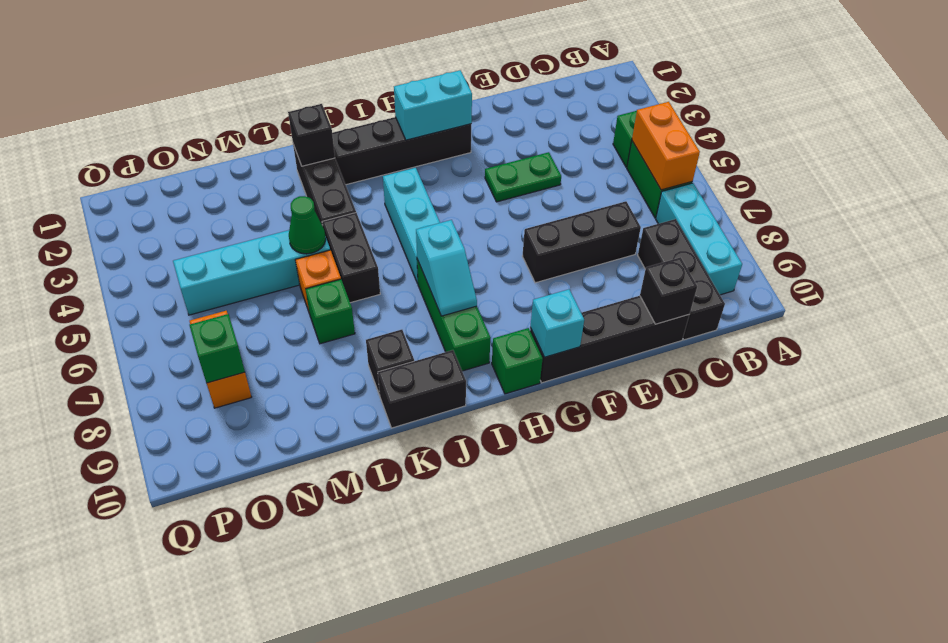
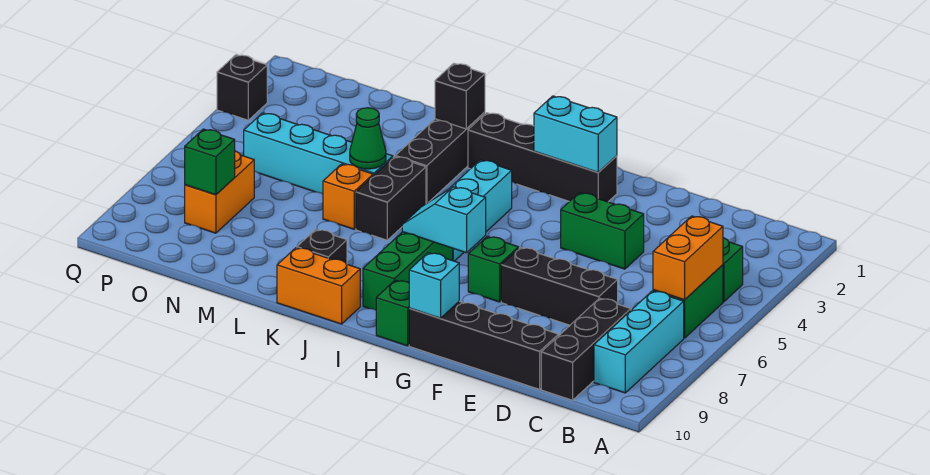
black brick D10 level 2 -> black brick Q3 level 1
green plate E4:F4 level 1 -> green brick E4:F4 level 1
cyan slope I7:I8 level 2 top 7 -> cyan slope H7:I7 level 2 top H
black brick J10:K10 level 1 -> orange brick J10:K10 level 1
green brick L7 level 1 -> green brick G7 level 1

